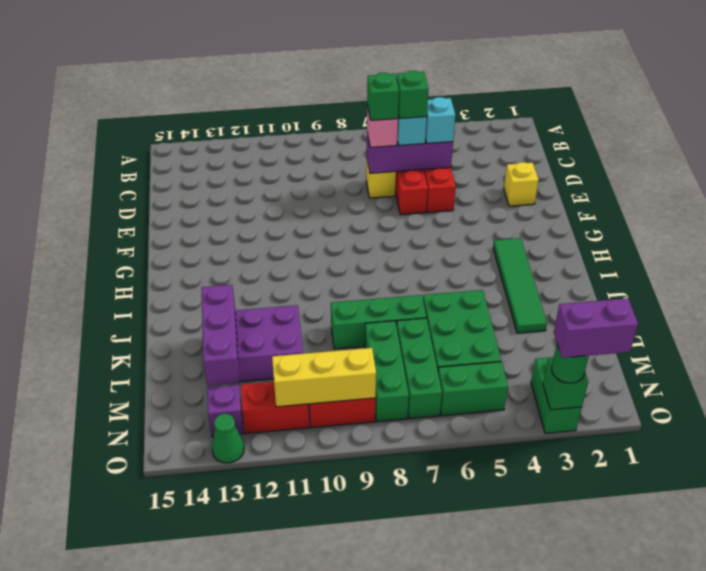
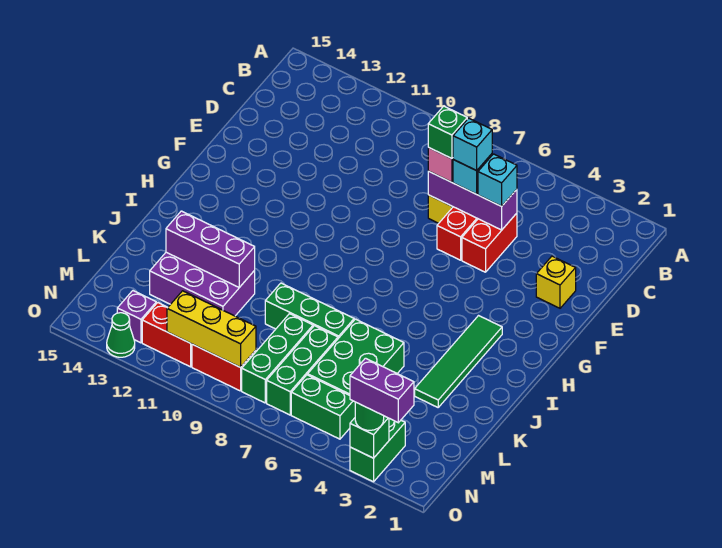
green brick D6 level 4 -> cyan brick D6 level 4
purple brick K13:M13 level 2 -> purple brick K11:K13 level 2

